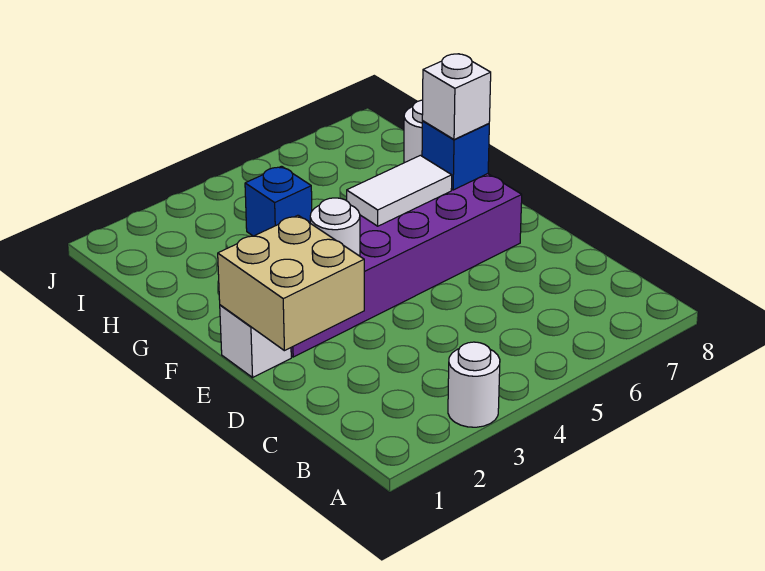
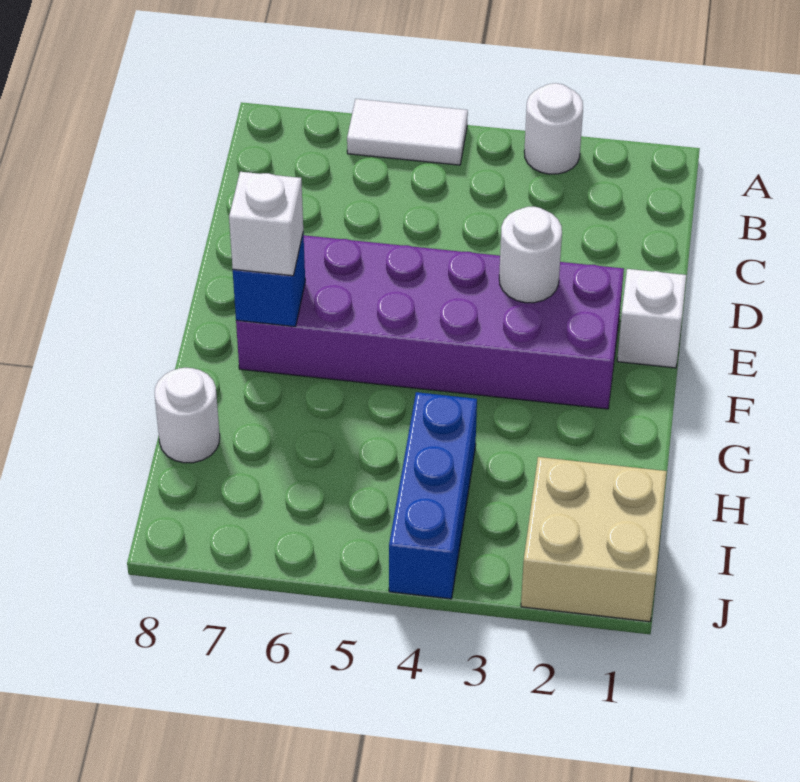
tan brick D1:E2 level 2 -> tan brick I1:J2 level 1
white tile F5:F6 level 2 -> white tile A5:A6 level 1
blue brick H4 level 1 -> blue brick H4:J4 level 1

